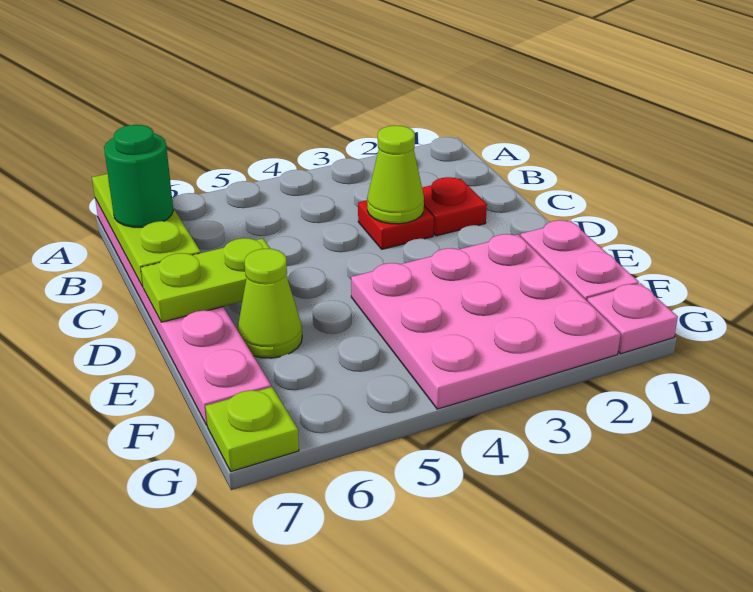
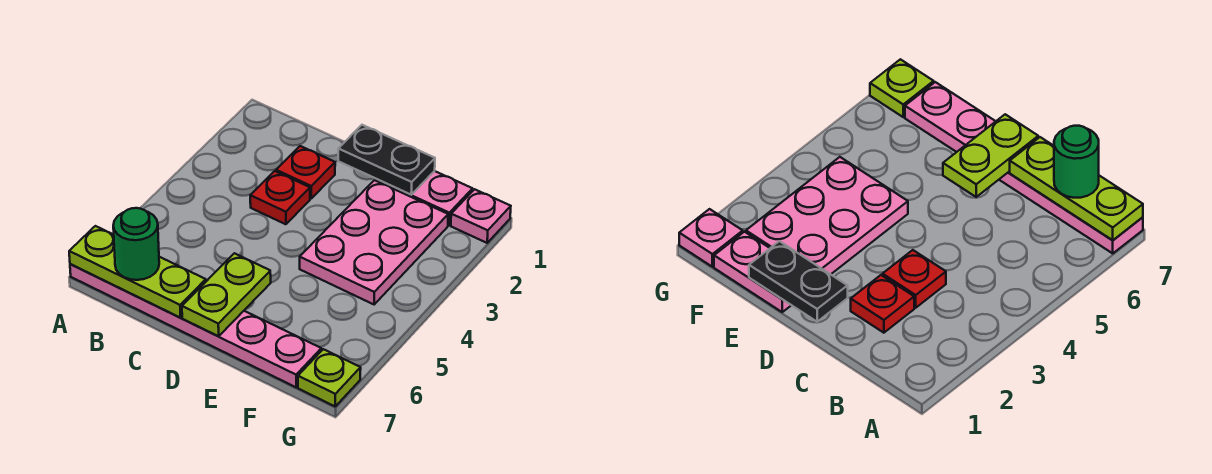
lime cone C3 level 2 -> none
none -> black plate D1:E1 level 2
pink plate E2:G4 level 1 -> pink plate E2:F4 level 1
lime cone E6 level 1 -> none

